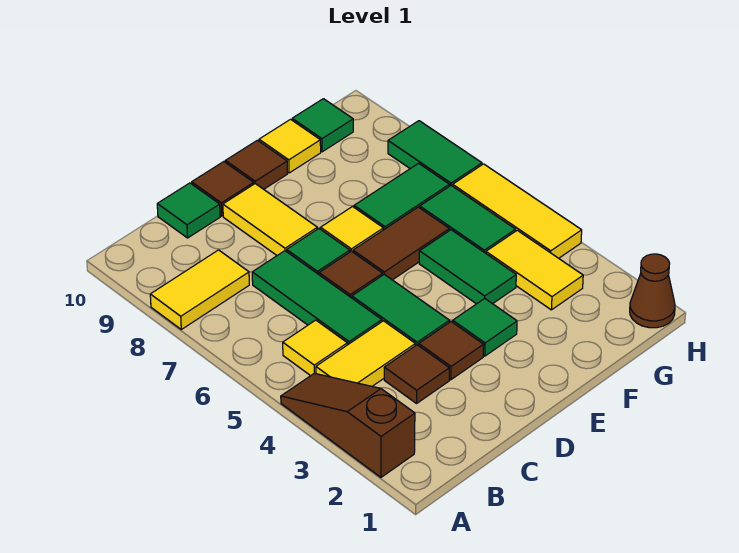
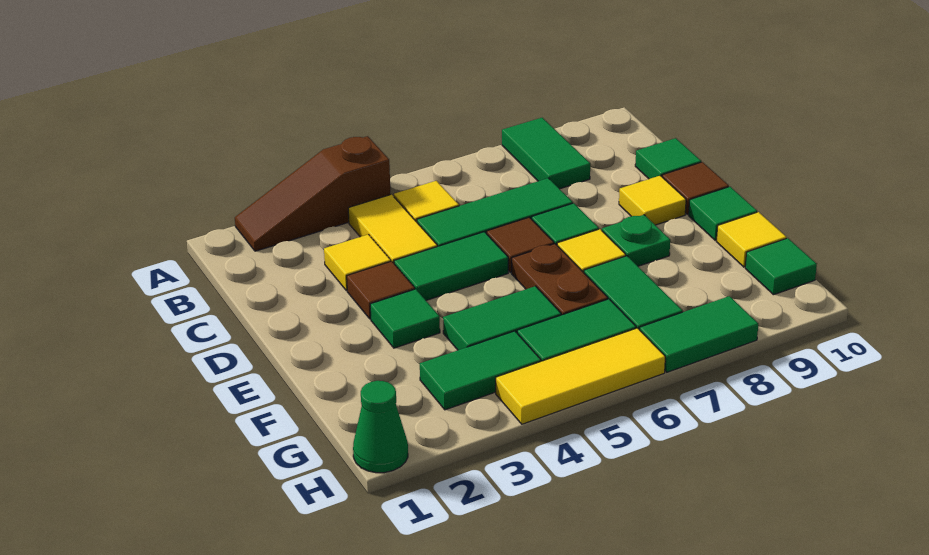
brown slope A2:A4 level 1 top 2 -> brown slope A2:A4 level 1 top 4
yellow tile A8:B8 level 1 -> green tile A8:B8 level 1
brown tile C3 level 1 -> yellow tile C3 level 1
yellow tile D8:D9 level 1 -> yellow tile D9 level 1
brown tile E6:F6 level 1 -> brown plate E6:F6 level 1
none -> green plate E8 level 1
brown tile E10 level 1 -> green tile E10 level 1
yellow tile G3:G4 level 1 -> green tile G3:G4 level 1
brown cone H1 level 1 -> green cone H1 level 1

